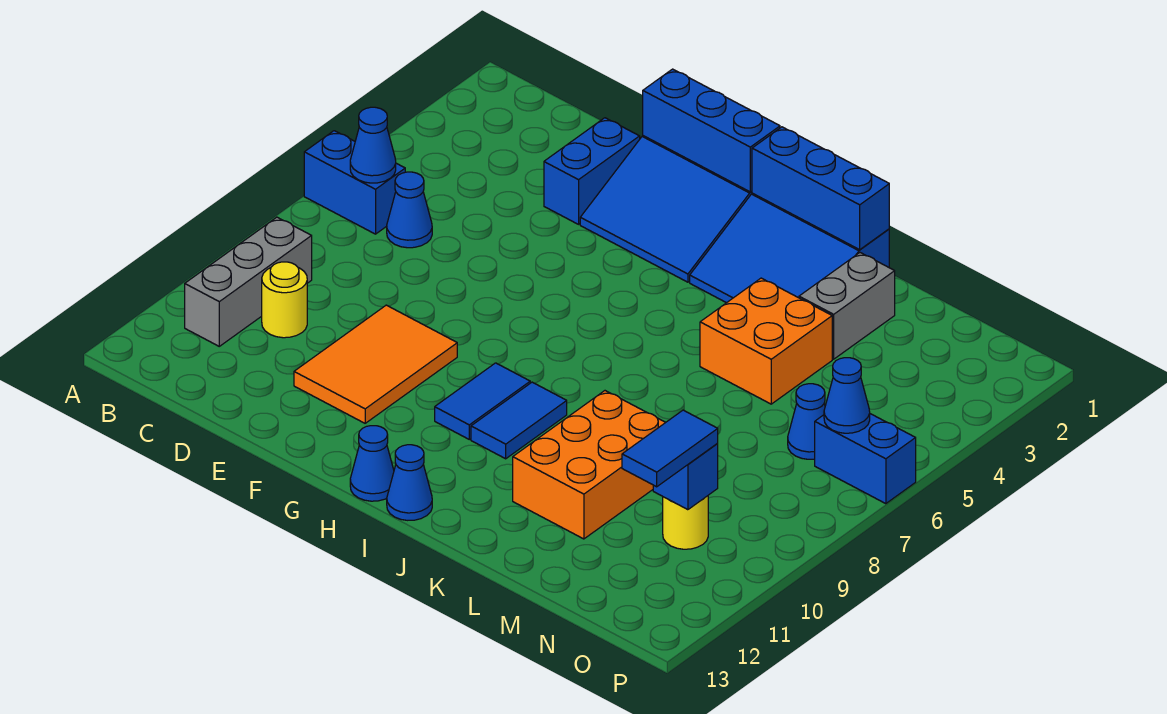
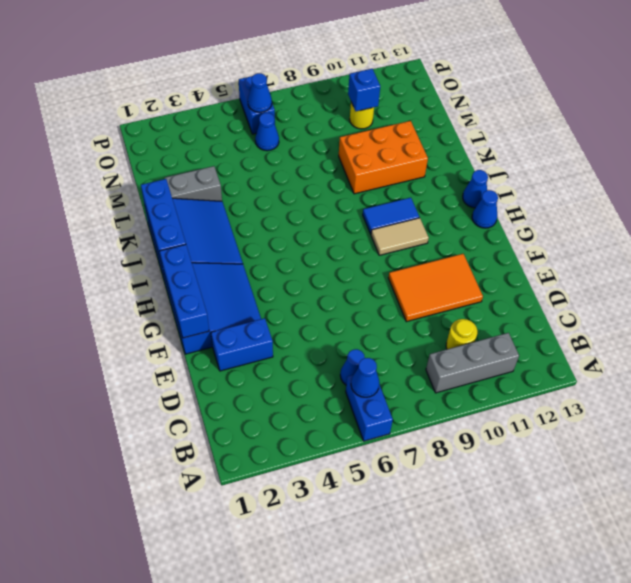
blue tile H9:H10 level 1 -> tan tile H9:H10 level 1
orange brick K4:L5 level 1 -> none
blue tile N10:N11 level 3 -> none

